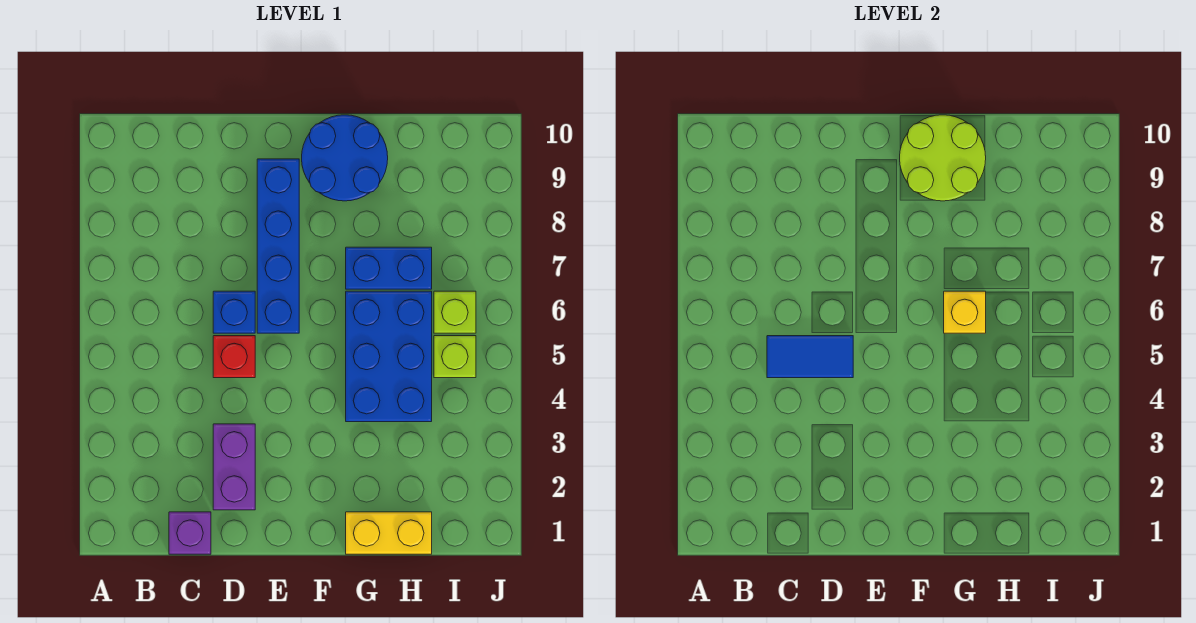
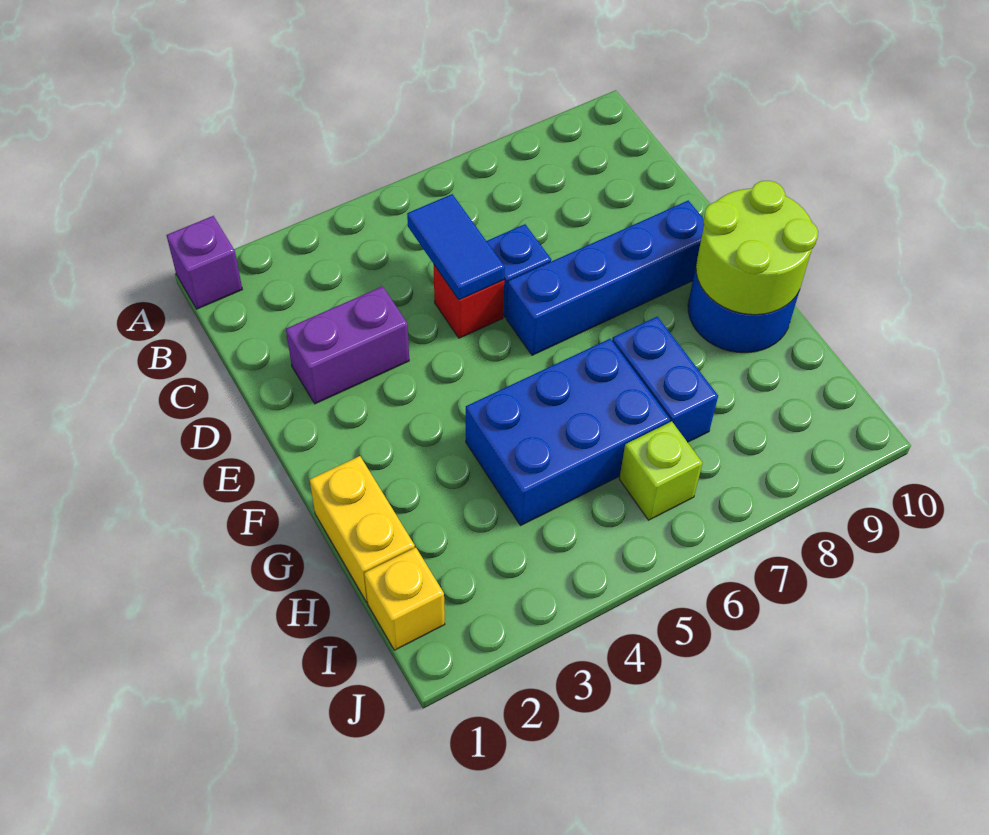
purple brick C1 level 1 -> purple brick A1 level 1
yellow brick G6 level 2 -> yellow brick I1 level 1
lime brick I5 level 1 -> none

